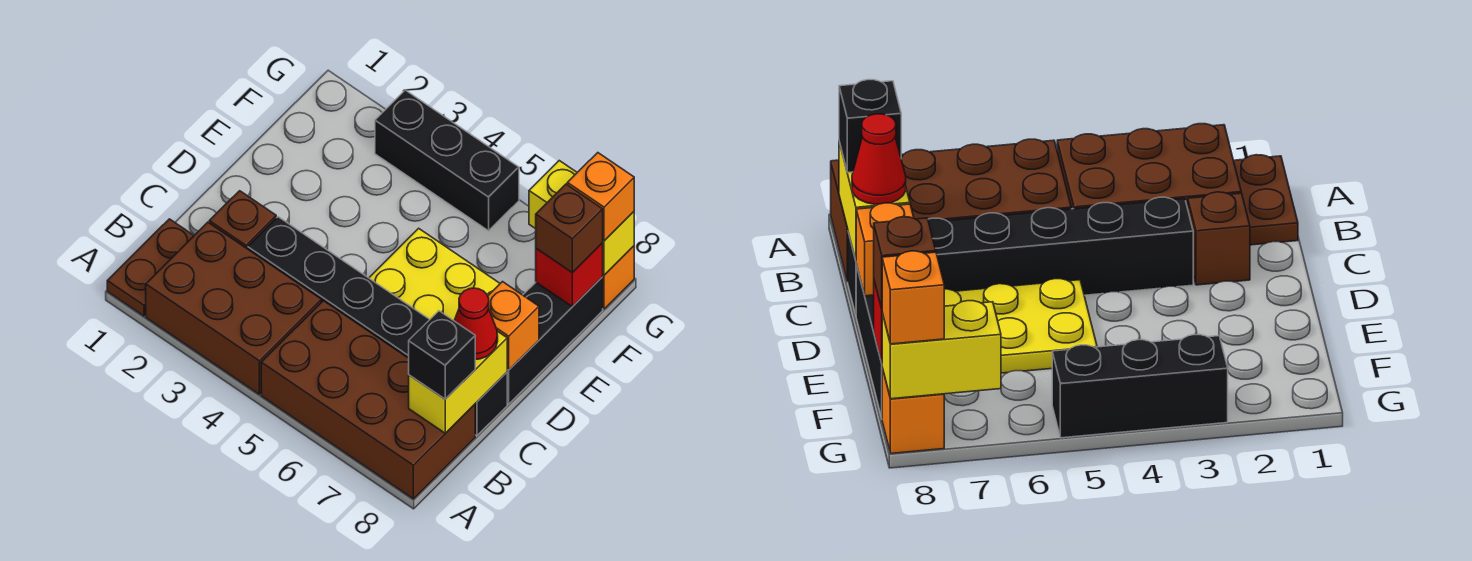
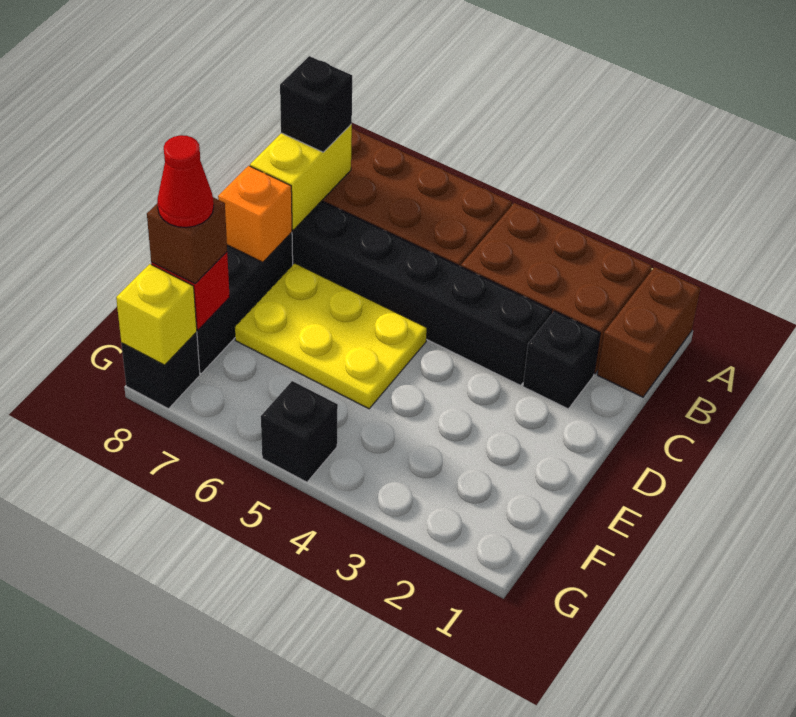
brown plate A1:B1 level 1 -> brown brick A1:B1 level 1
brown brick C2 level 1 -> black brick C2 level 1
red cone C8 level 3 -> red cone F8 level 4
black brick G3:G5 level 1 -> black brick G5 level 1
yellow brick G7:G8 level 2 -> yellow brick G8 level 2
orange brick G8 level 1 -> black brick G8 level 1
orange brick G8 level 3 -> none

